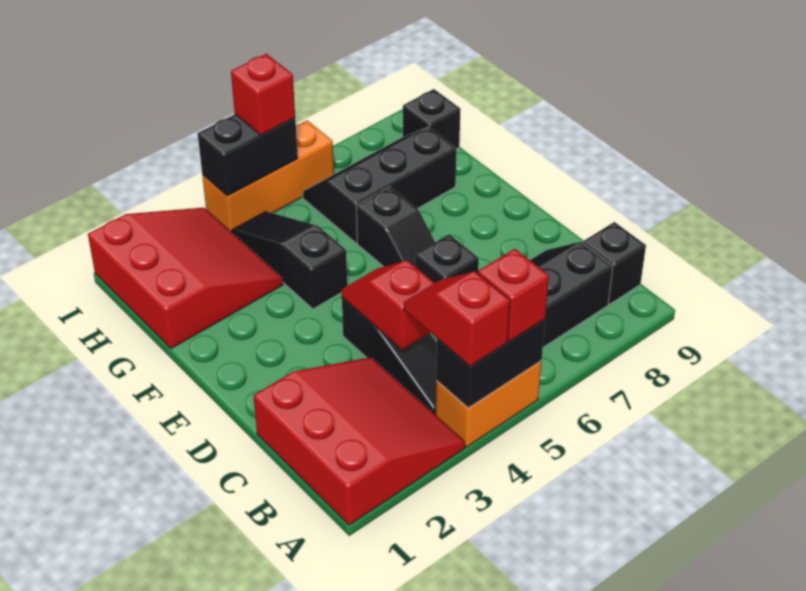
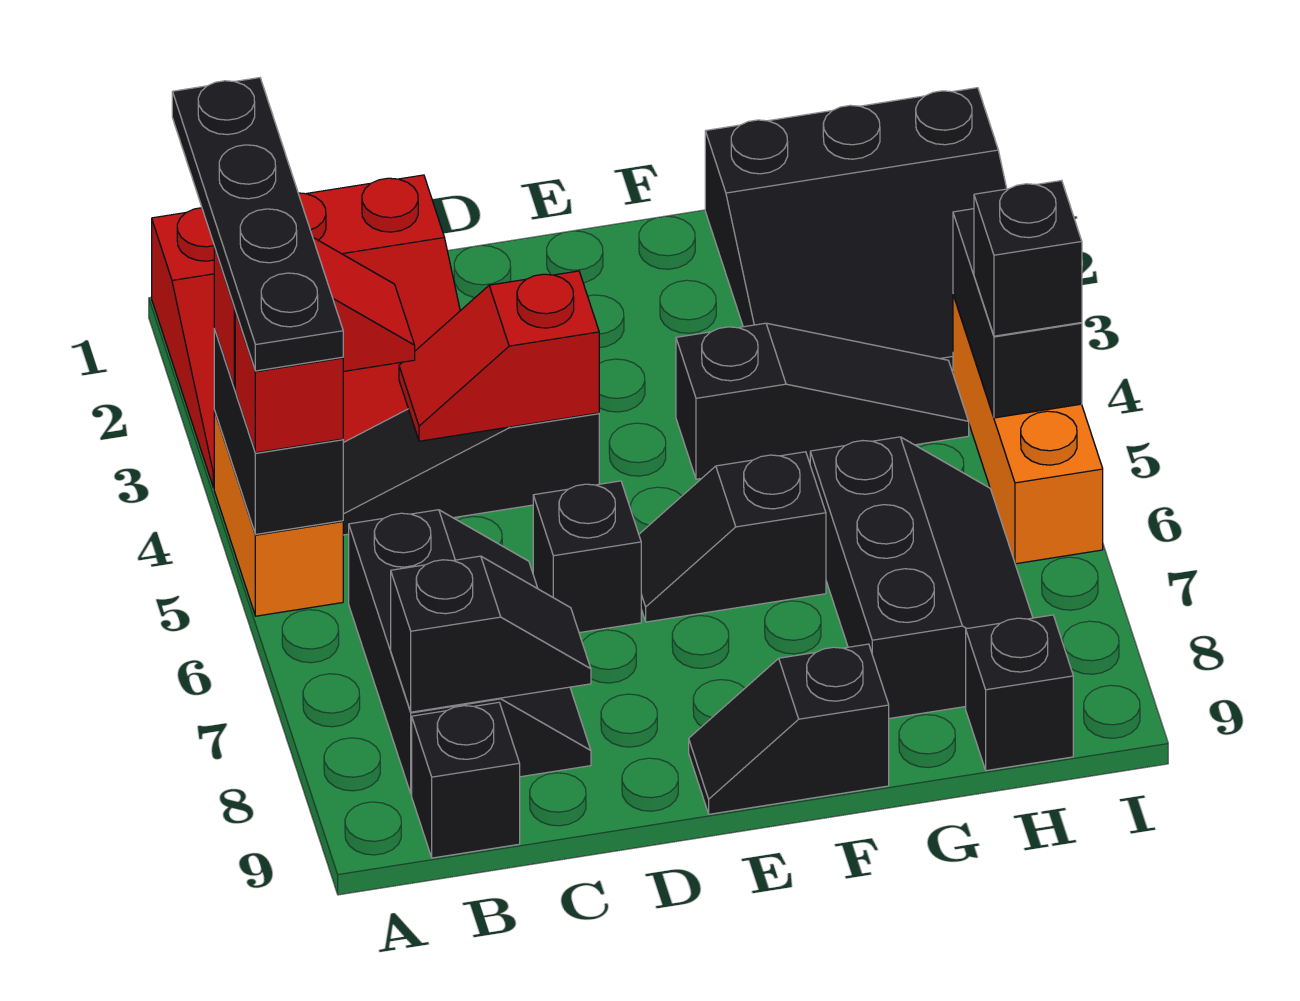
none -> black plate A2:A5 level 4
none -> black slope B8:C8 level 2 top B
red slope C4:D4 level 2 top C -> red slope C4:D4 level 2 top D
none -> black slope E9:F9 level 1 top F
red slope G1:I3 level 1 top 1 -> black slope G1:I3 level 1 top 1
red brick I5 level 3 -> black brick I5 level 3

